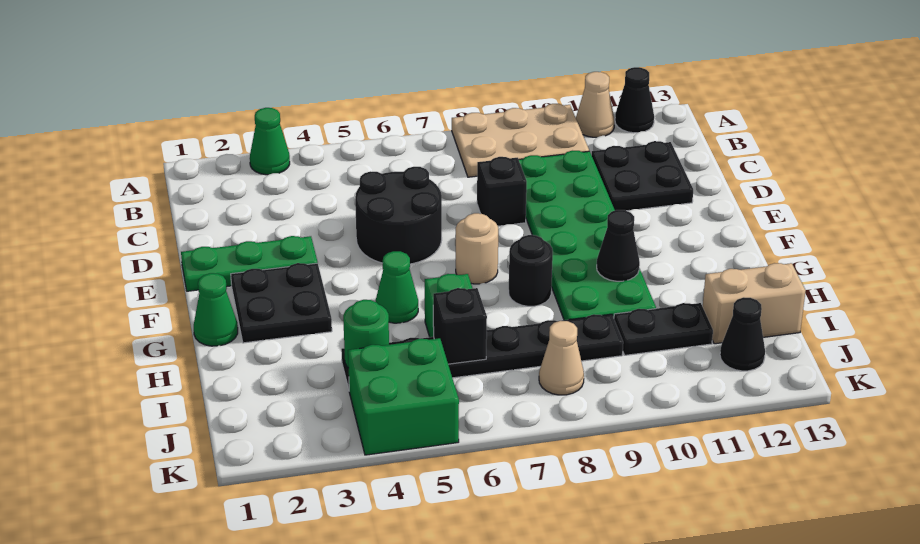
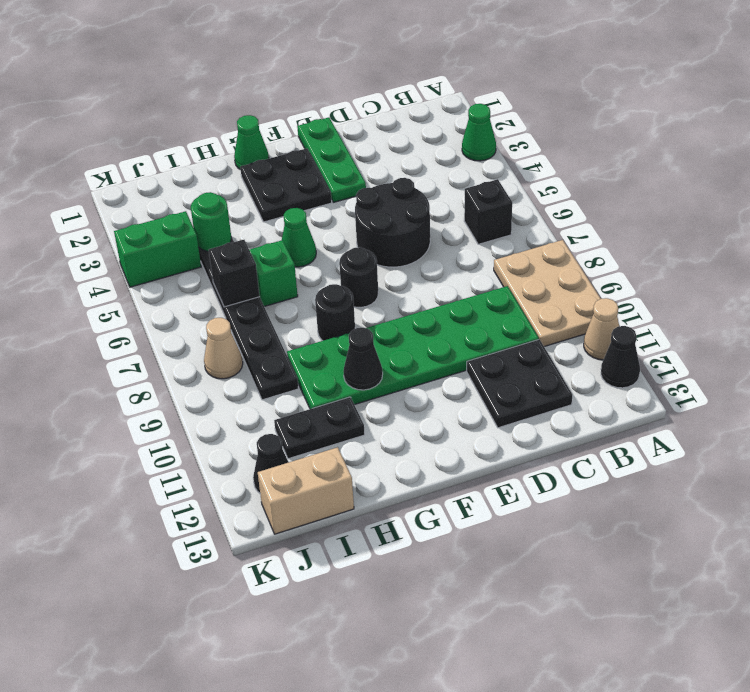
black brick D8 level 1 -> black brick B6 level 1
tan round brick F7 level 1 -> black round brick F7 level 1
black plate I10:I11 level 1 -> black plate H11:I11 level 1
tan brick I12:I13 level 1 -> tan brick I13:J13 level 1
green brick J4:K5 level 1 -> green brick J4:K4 level 1

